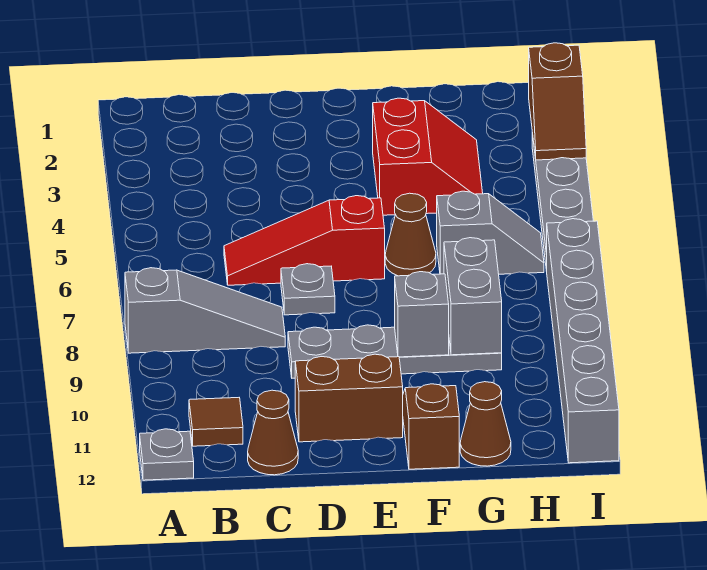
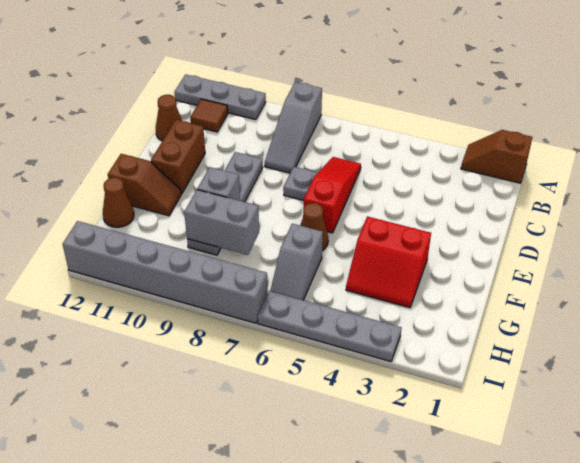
grey plate A12 level 1 -> grey plate A10:A12 level 1
brown slope I2:I3 level 2 top 2 -> brown slope A1:A2 level 1 top 1

